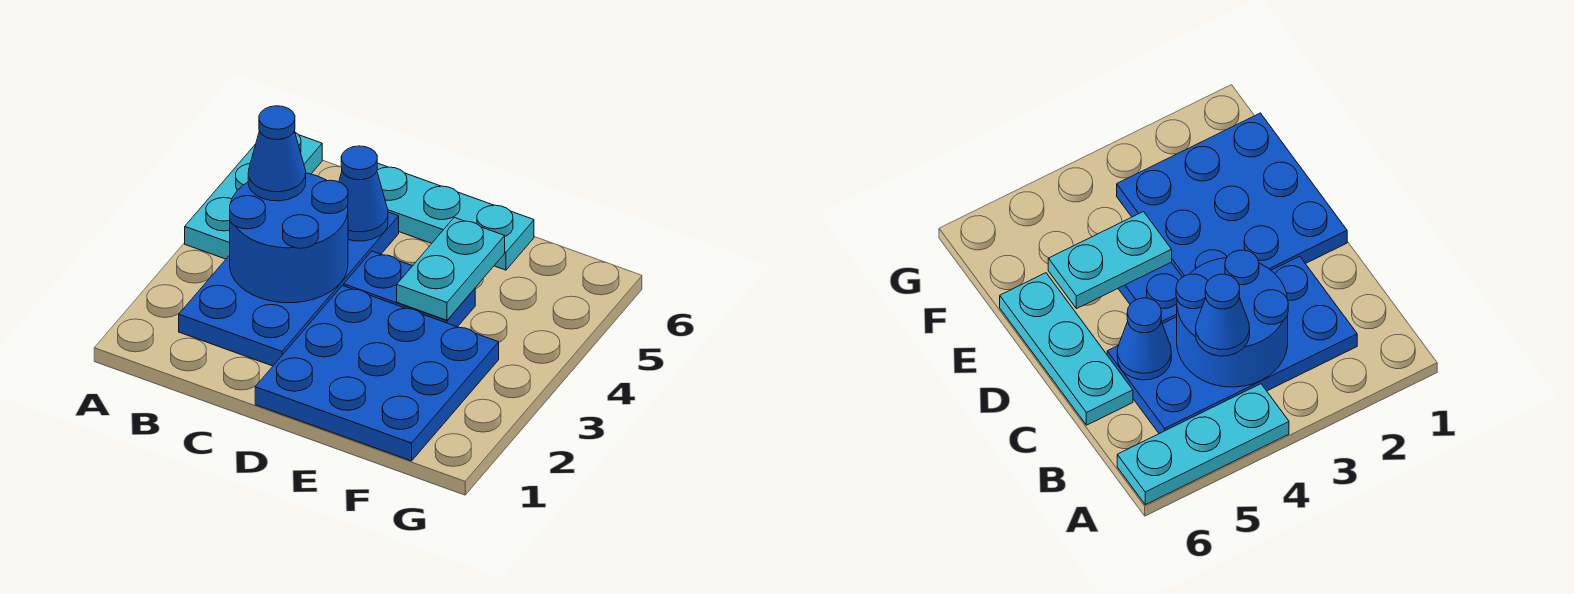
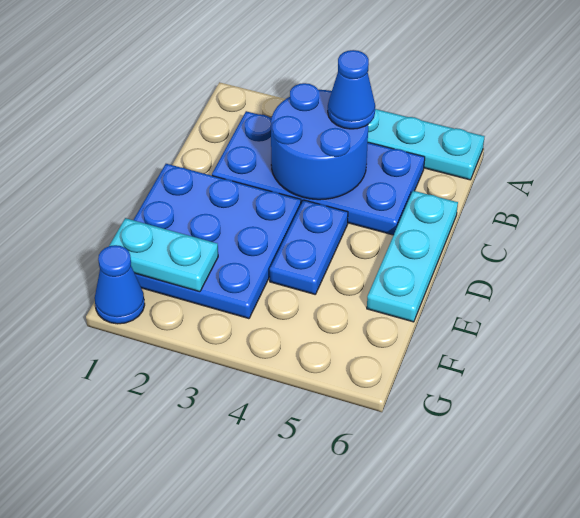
blue cone C5 level 2 -> blue cone G1 level 1
cyan plate E4:E5 level 2 -> cyan plate F1:F2 level 2

